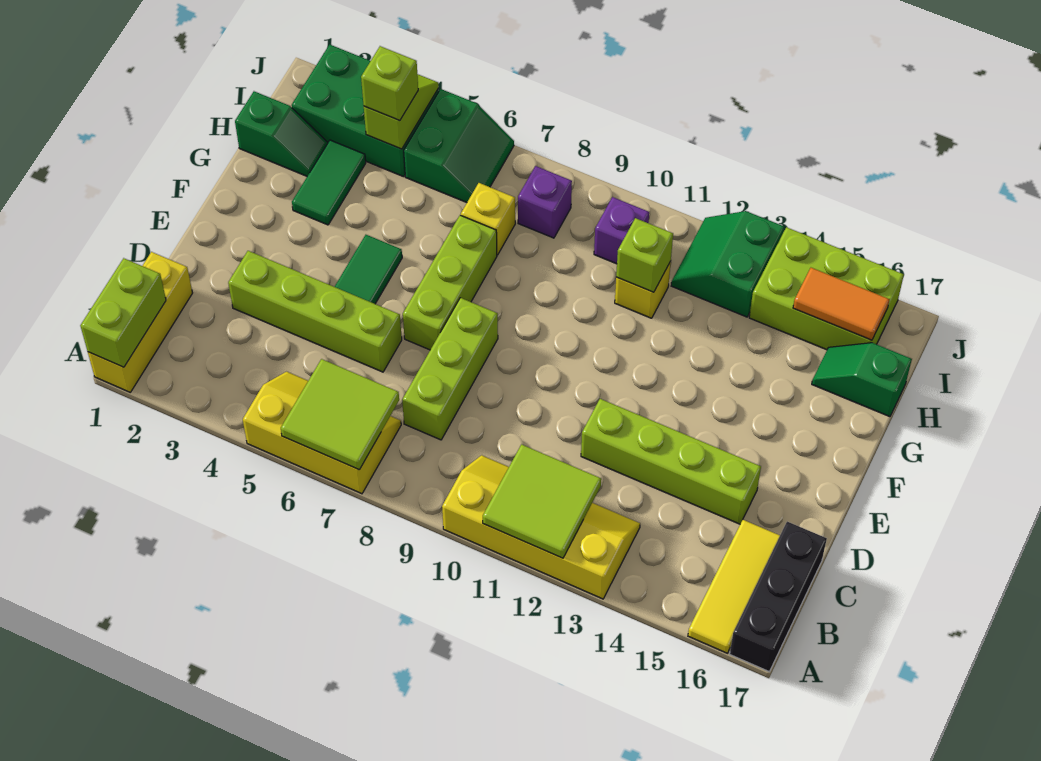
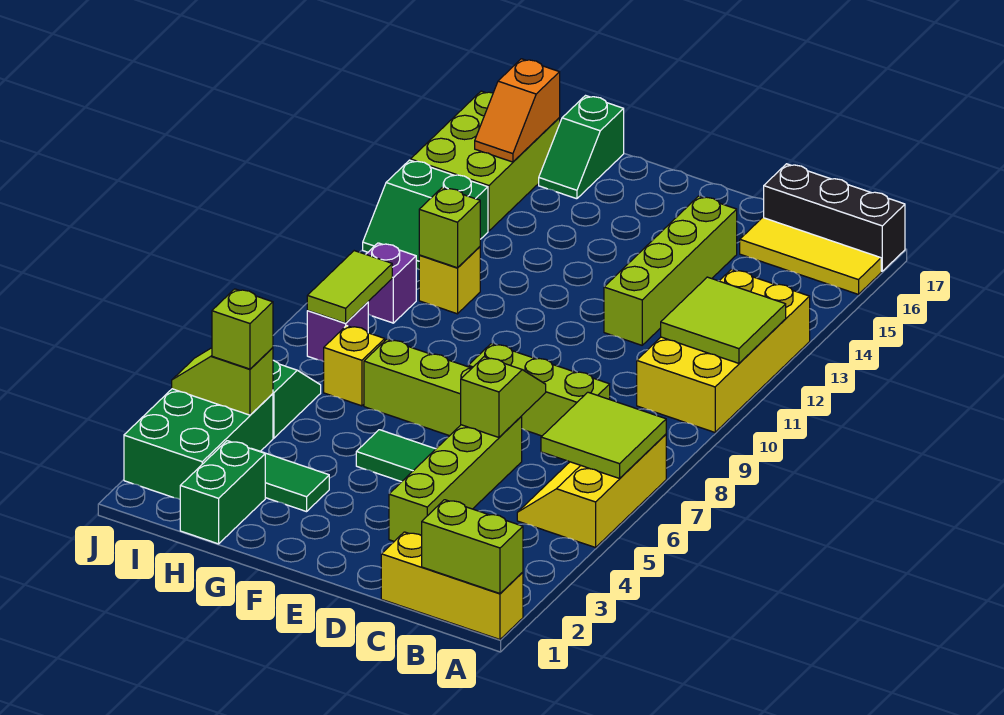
yellow slope A10:B13 level 1 top A -> yellow brick A10:B13 level 1
none -> lime slope D6:D7 level 2 top 6
green slope H1:H2 level 1 top 1 -> green brick H1:H2 level 1
none -> lime tile I8:I9 level 2
orange tile I15:I16 level 2 -> orange slope I15:I16 level 2 top 16

